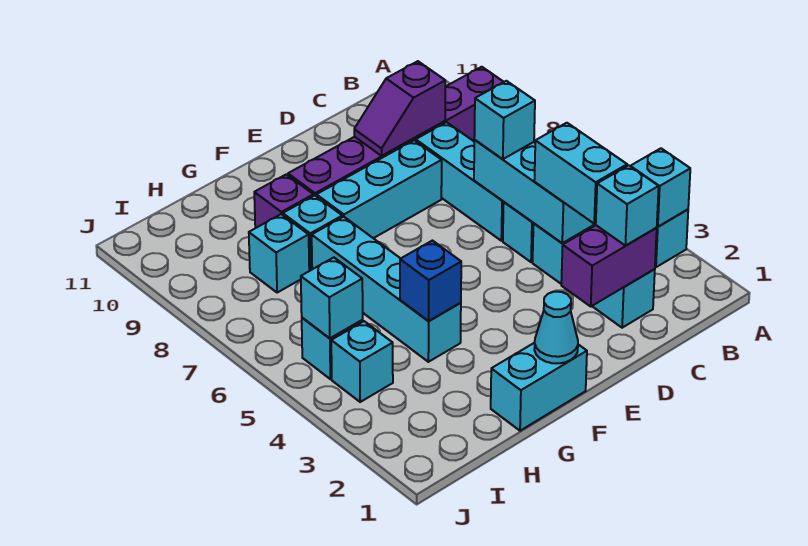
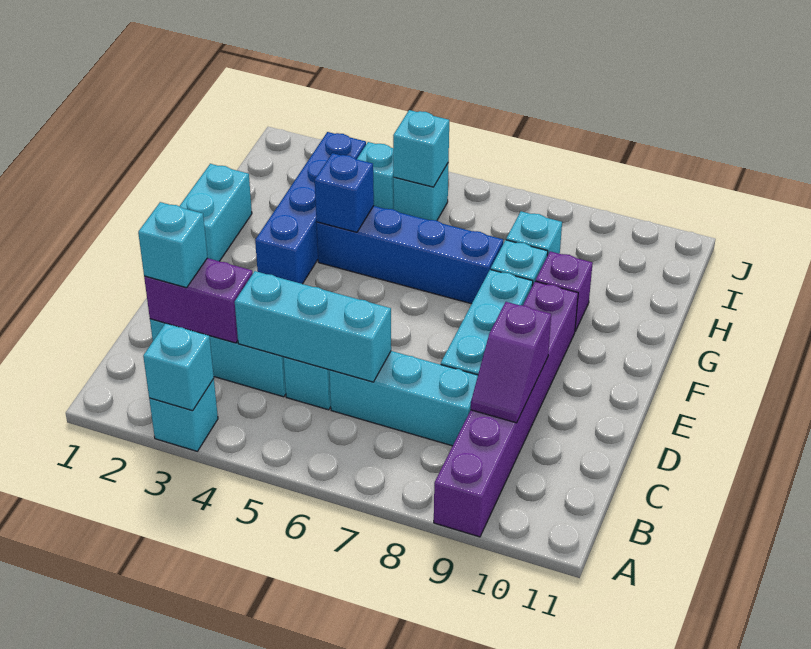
purple brick C2:D2 level 2 -> purple brick C2:C3 level 2
cyan brick C3:C4 level 3 -> none
cyan brick C6 level 3 -> none
purple slope C9:D9 level 2 top C -> purple slope C9:D9 level 2 top D
cyan cone F1 level 2 -> none
none -> blue brick F3:I3 level 1
cyan brick G4:G7 level 1 -> blue brick G4:G7 level 1

